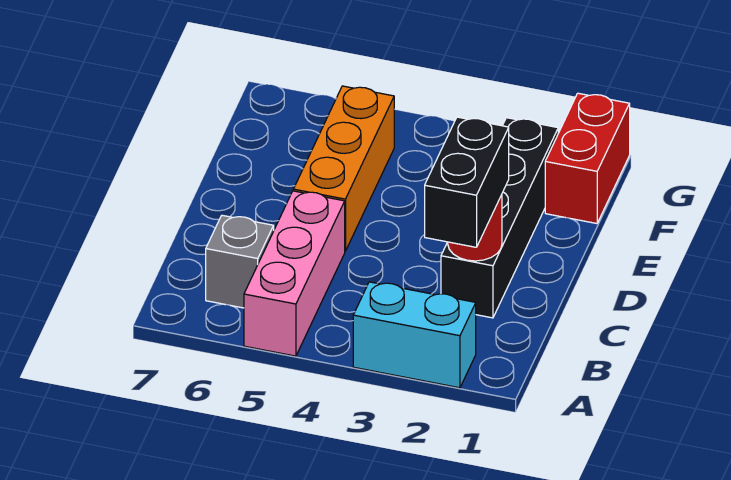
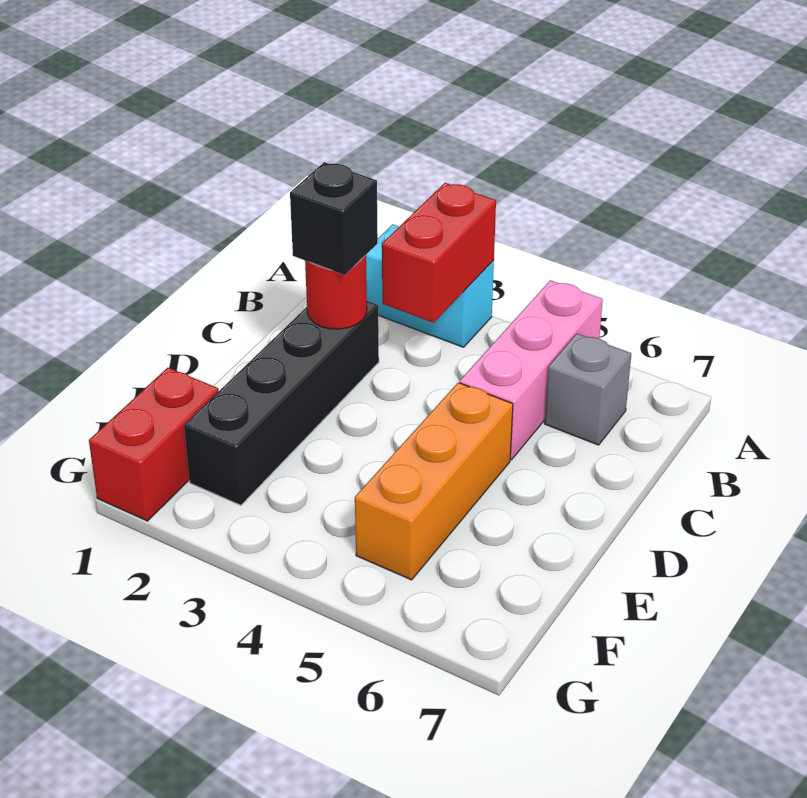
none -> red brick A3:B3 level 2
black brick B2:C2 level 3 -> black brick C2 level 3

